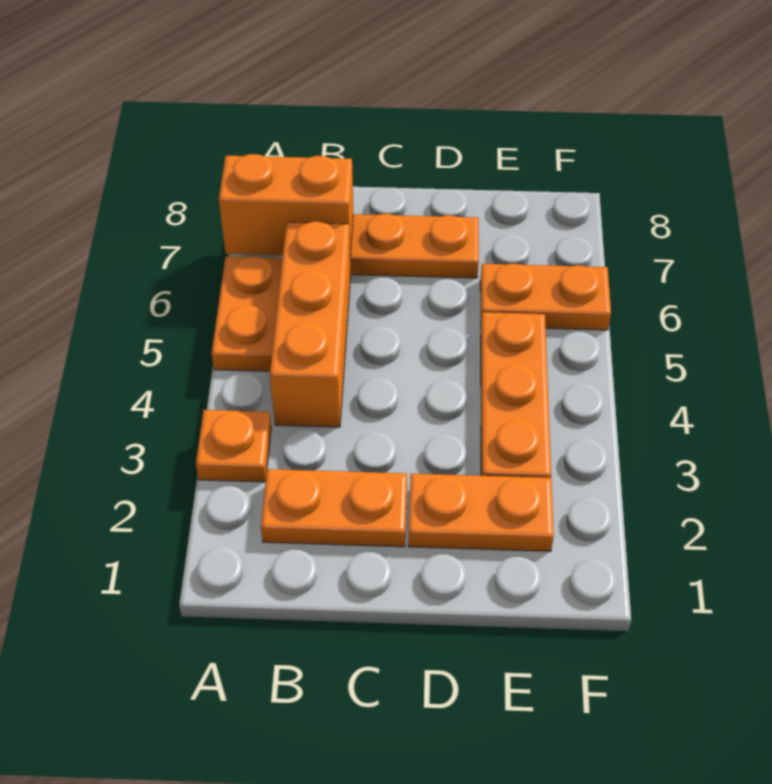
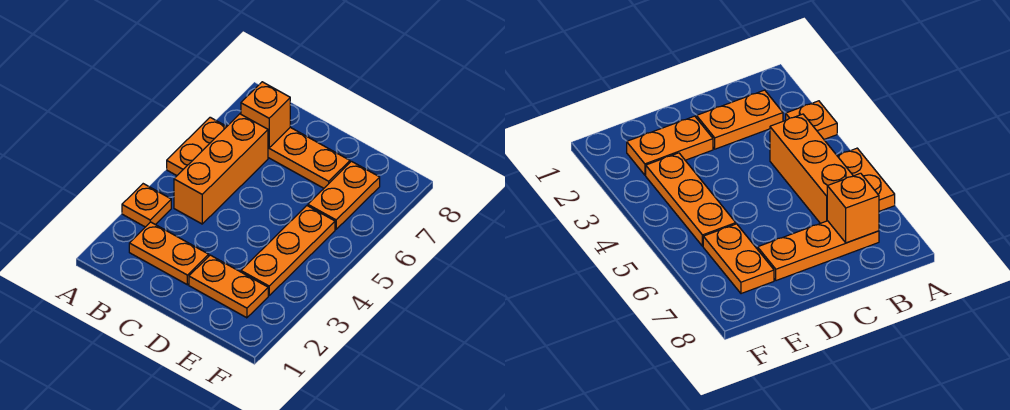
orange brick A7:B7 level 2 -> orange brick B7 level 2
orange plate E6:F6 level 1 -> orange plate E6:E7 level 1

